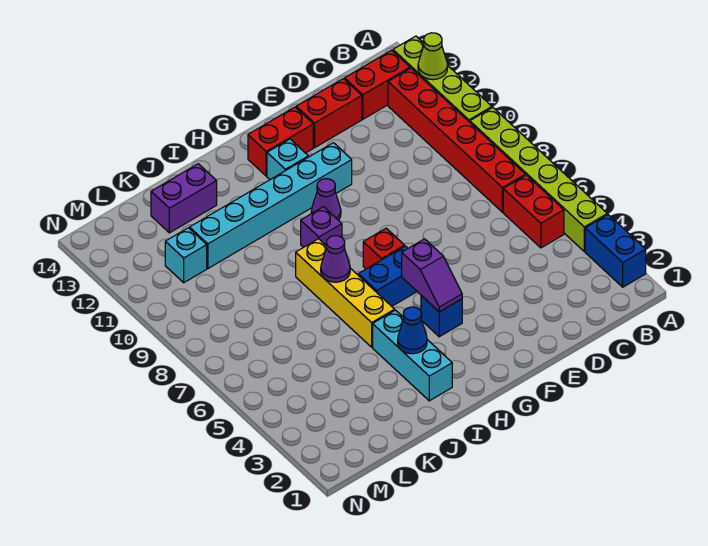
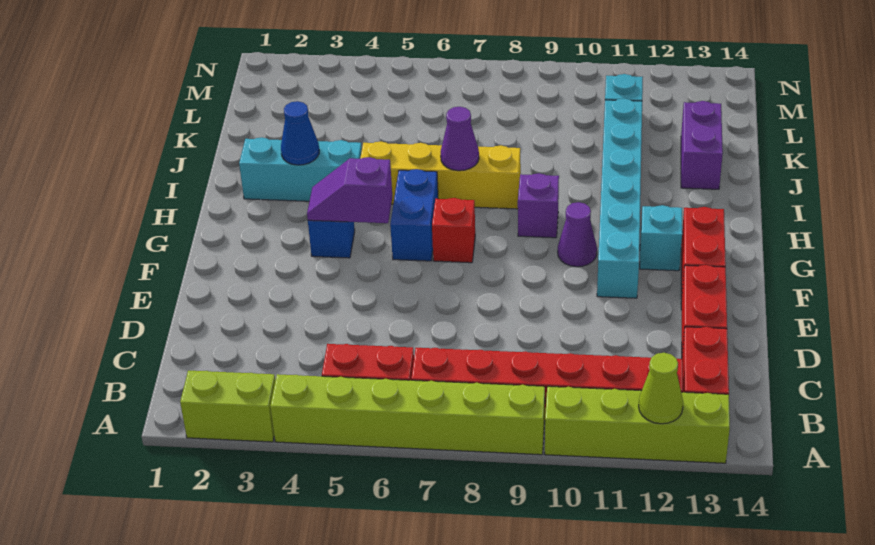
blue brick A2:A3 level 1 -> lime brick A2:A3 level 1

